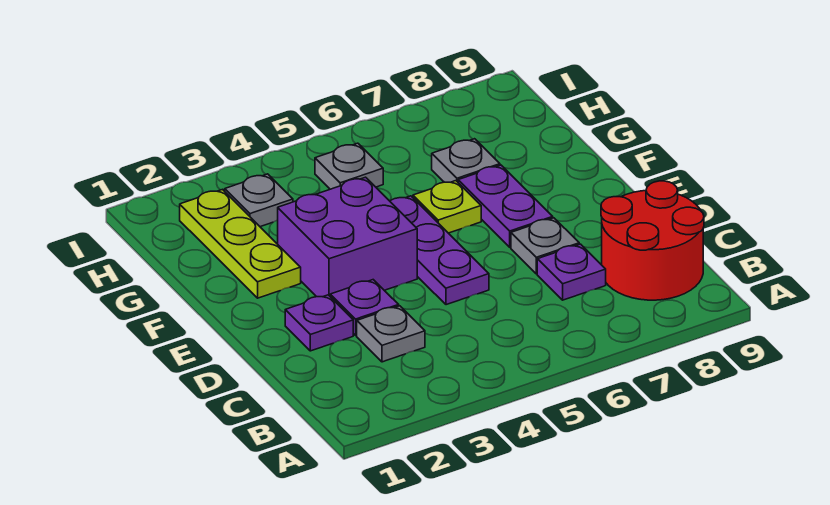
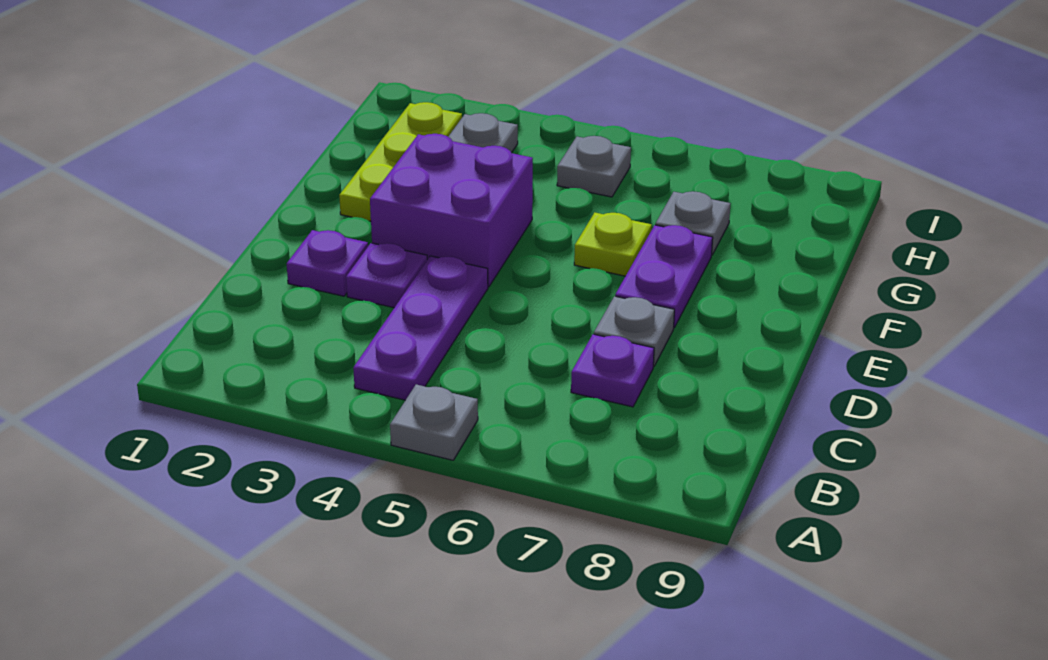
red round brick B8:C9 level 1 -> none
grey plate C3 level 1 -> grey plate A5 level 1
purple plate D5:F5 level 1 -> purple plate B4:D4 level 1

